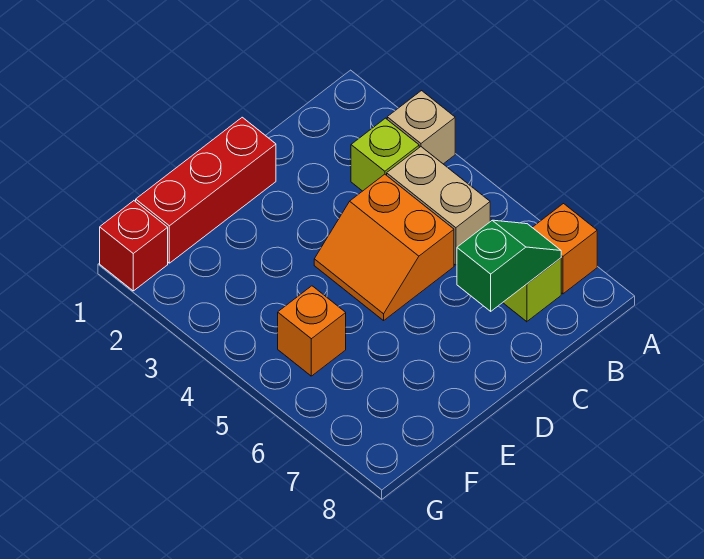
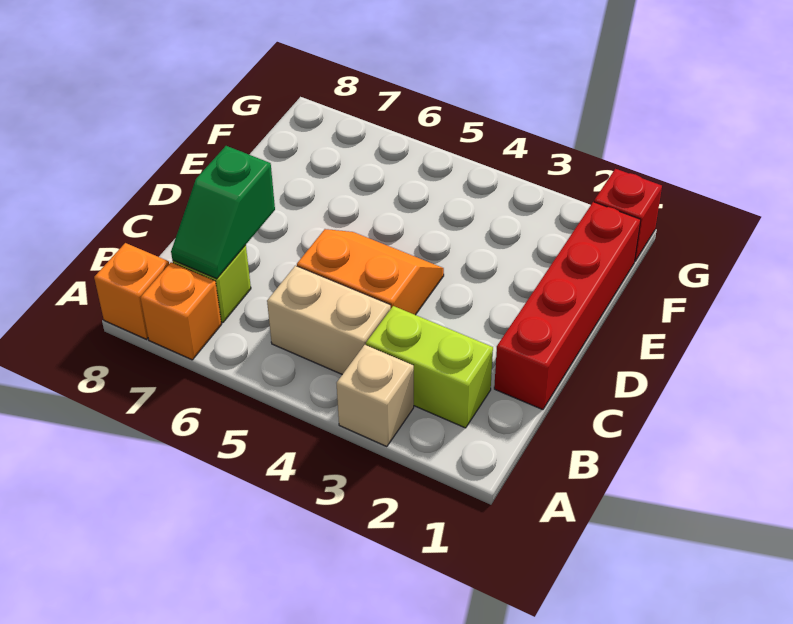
lime brick B3 level 1 -> lime brick B2:B3 level 1
red brick D1:F1 level 1 -> red brick C1:F1 level 1
orange brick F5 level 1 -> orange brick A8 level 1

